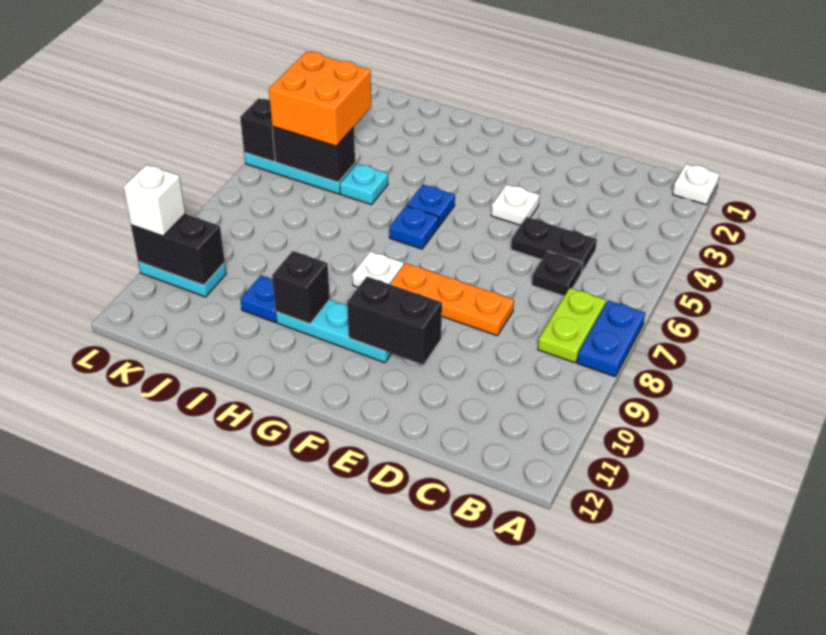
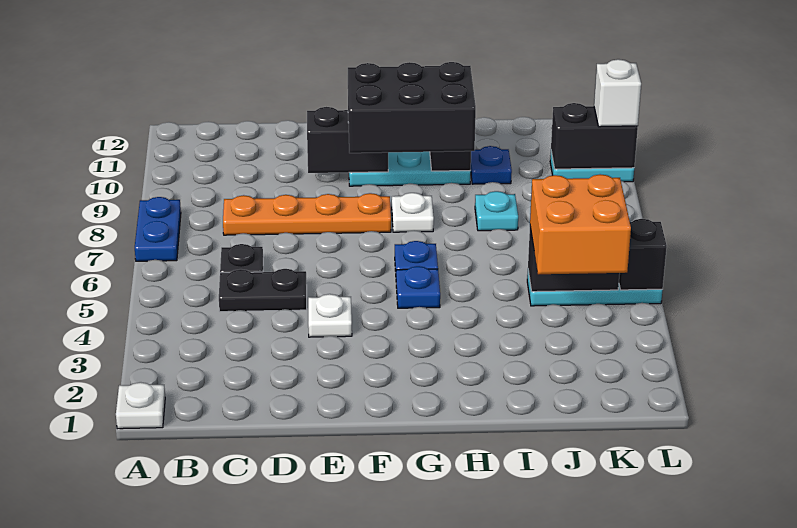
lime plate B7:B8 level 1 -> none
orange plate D8:F8 level 1 -> orange plate C8:F8 level 1
none -> black brick F9:H10 level 3
cyan plate I5 level 1 -> cyan plate I8 level 1

